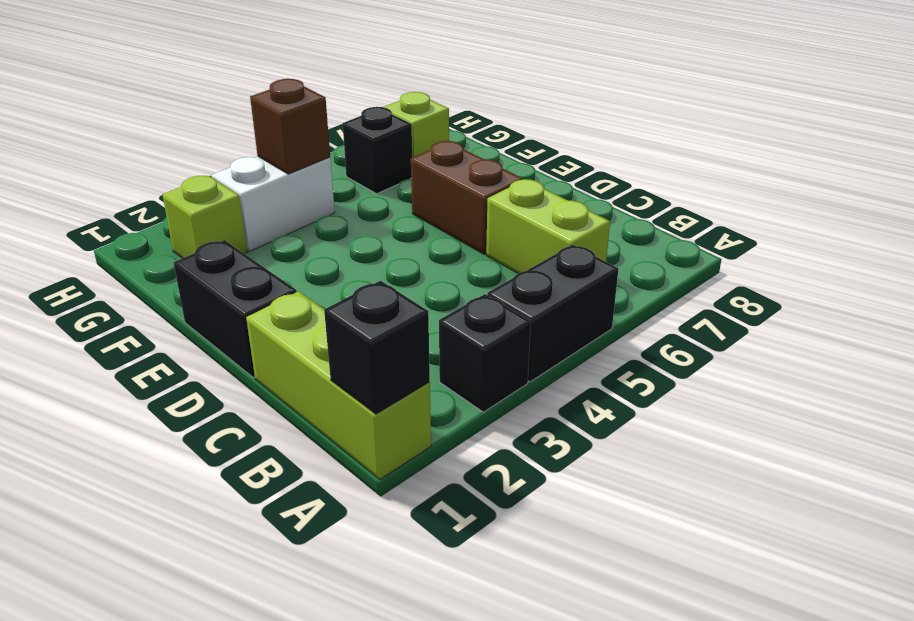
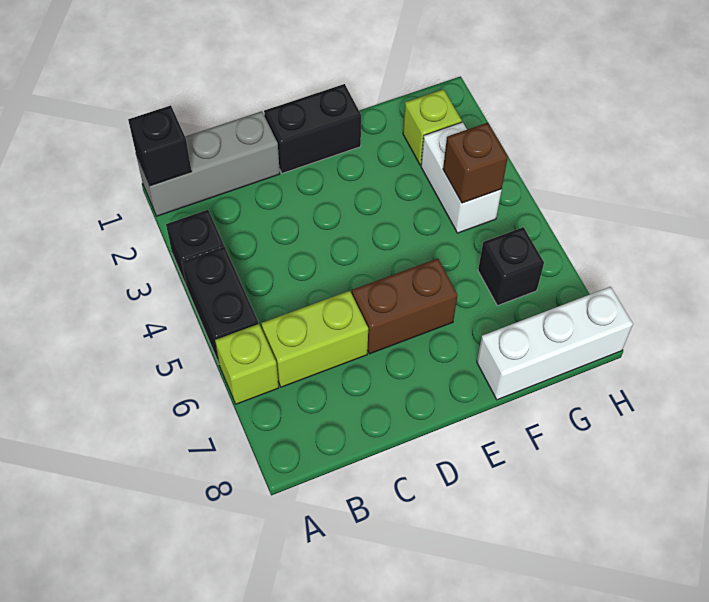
lime brick A1:C1 level 1 -> grey brick A1:C1 level 1
none -> white brick F8:H8 level 1
lime brick G7 level 1 -> lime brick A6 level 1

